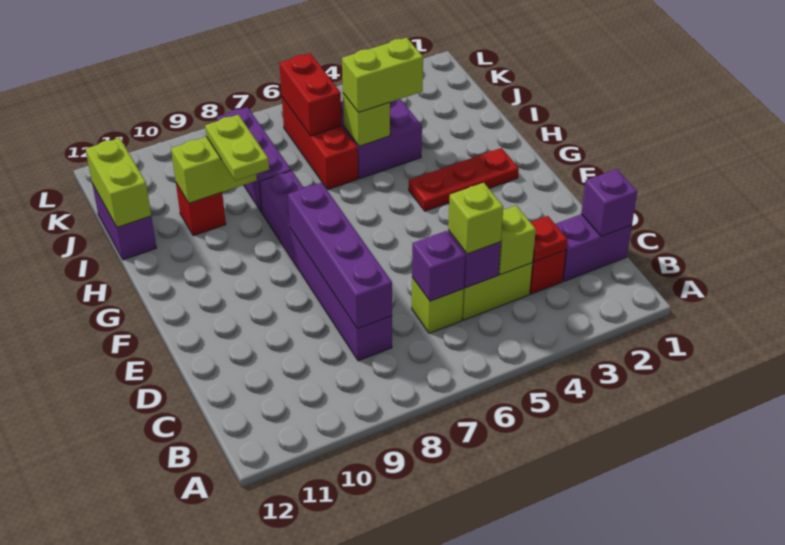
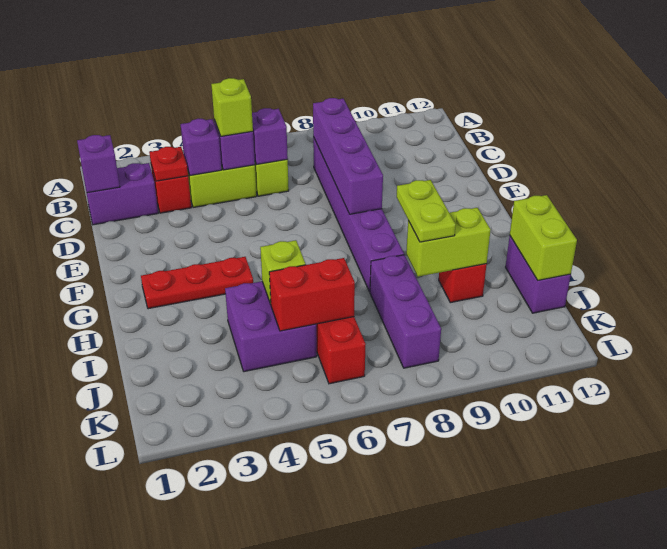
lime brick C4 level 2 -> purple brick C4 level 2
lime brick I4:I5 level 3 -> none
red brick J6:K6 level 2 -> red brick J5:J6 level 2

